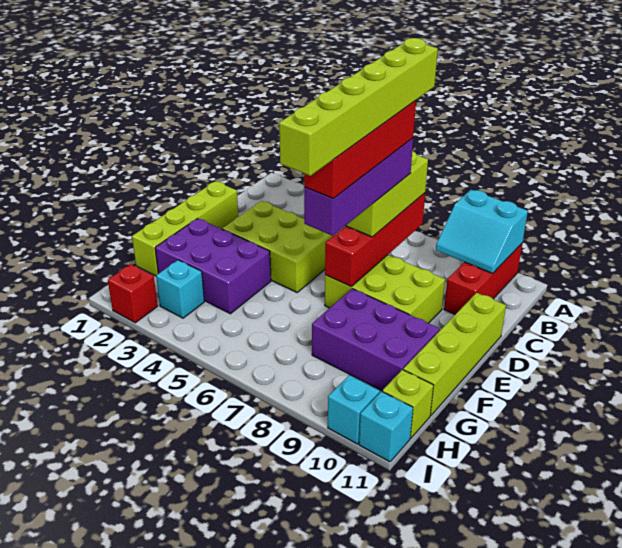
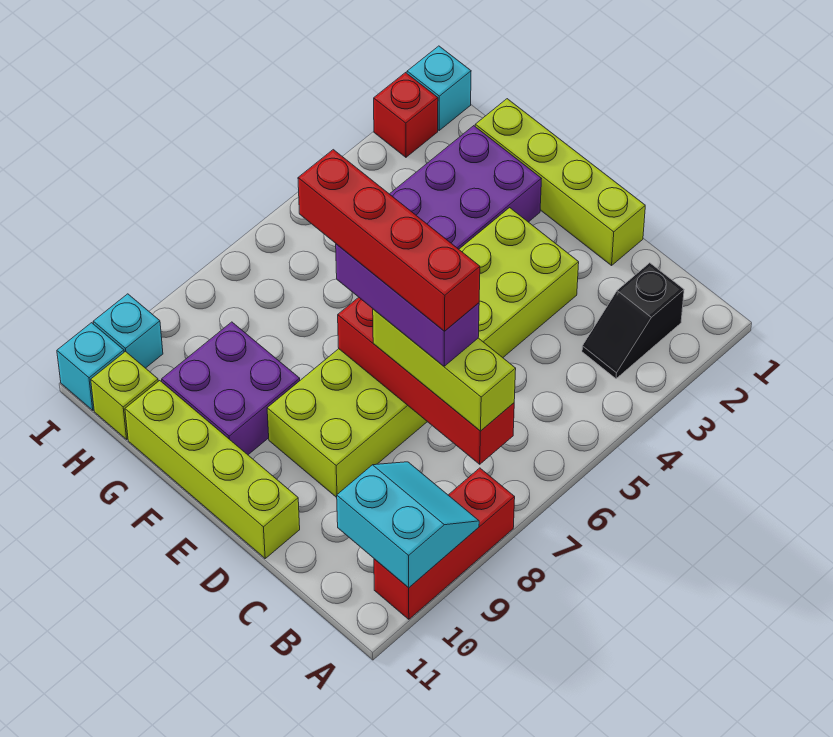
cyan slope A9:B10 level 2 top A -> cyan slope A9:B10 level 2 top 10
red brick A10:C10 level 1 -> red brick A8:A10 level 1
none -> black slope B2:B3 level 1 top 2
lime brick B7:G7 level 6 -> none
purple brick C7:F7 level 4 -> purple brick C7:E7 level 4
purple brick F8:G10 level 1 -> purple brick F9:G10 level 1
cyan brick H3 level 1 -> cyan brick I1 level 1

